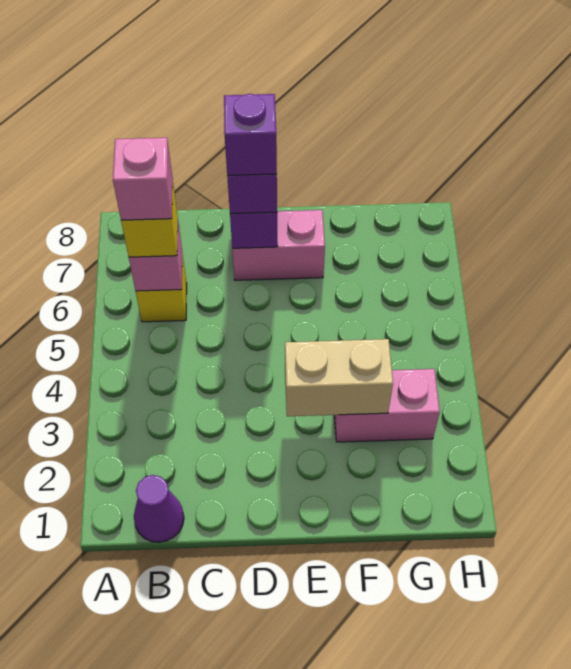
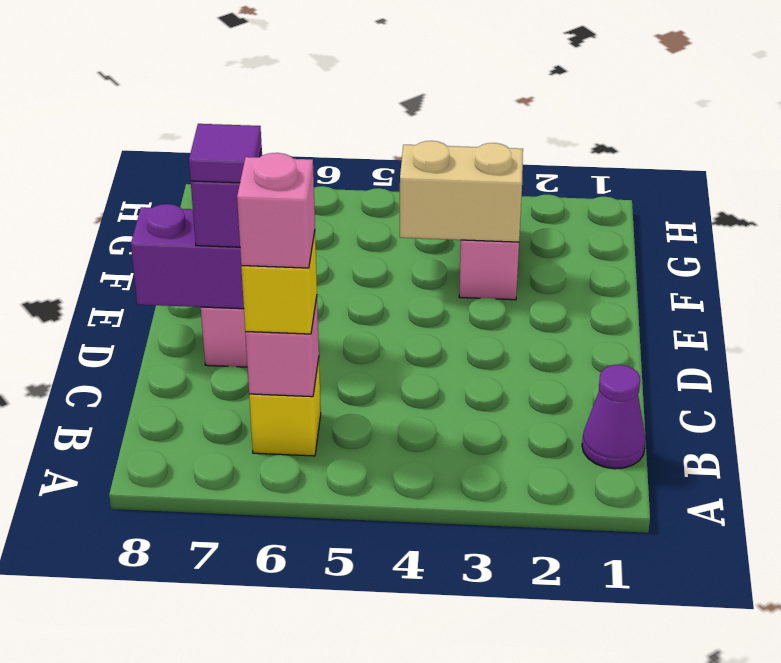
purple brick D7 level 4 -> purple tile D7 level 4
tan brick E3:F3 level 2 -> tan brick F3:F4 level 2

